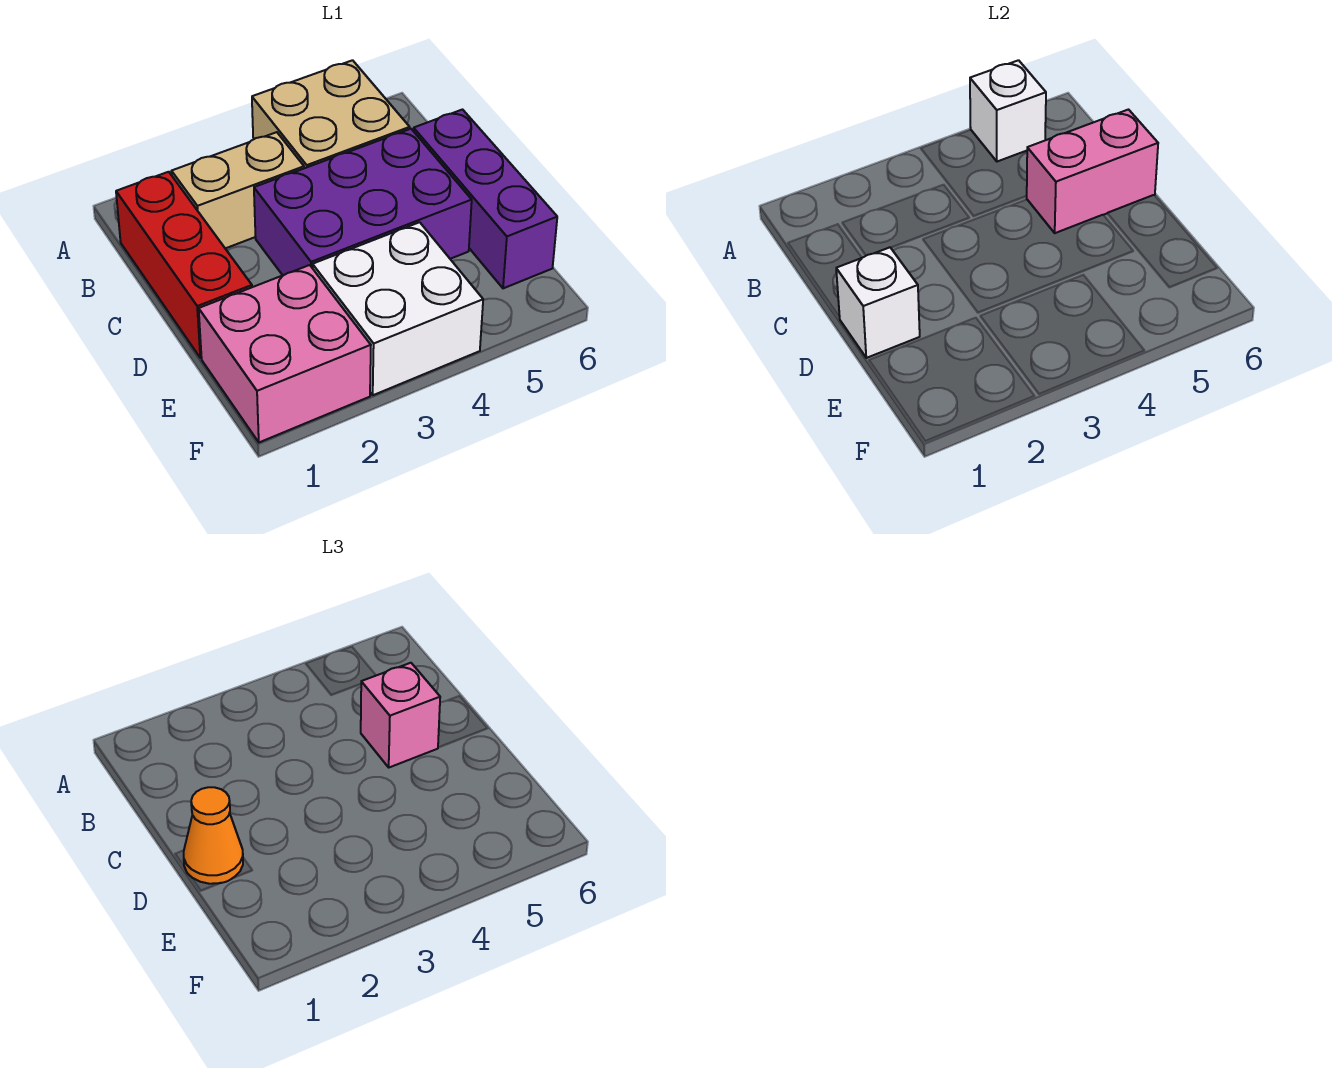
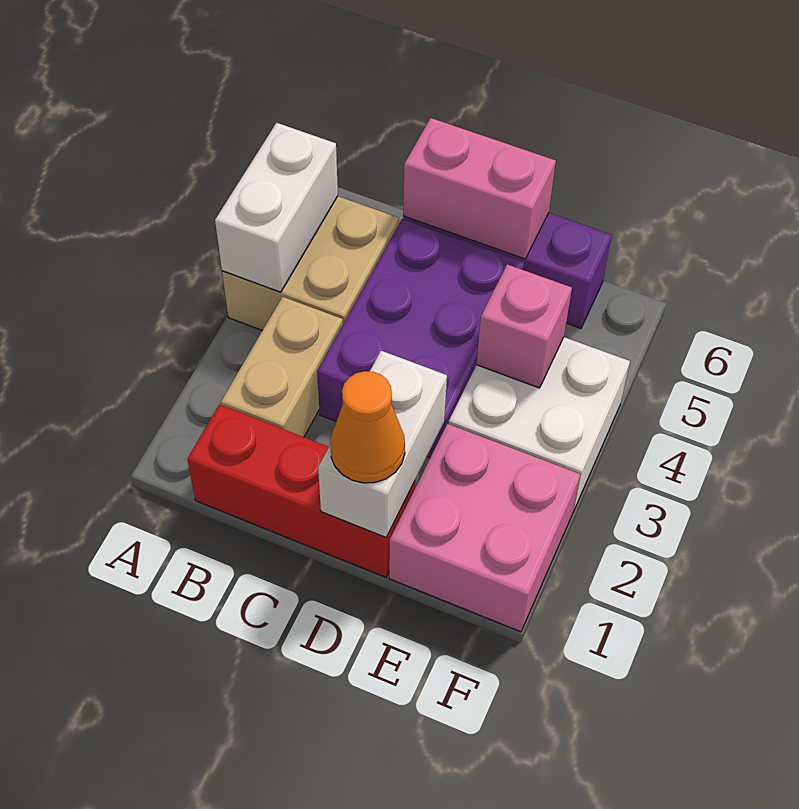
white brick A5 level 2 -> white brick A4:A5 level 2
pink brick C5:C6 level 2 -> pink brick C6:D6 level 2
pink brick C5 level 3 -> pink brick E4 level 2
white brick D1 level 2 -> white brick D1:D2 level 2

